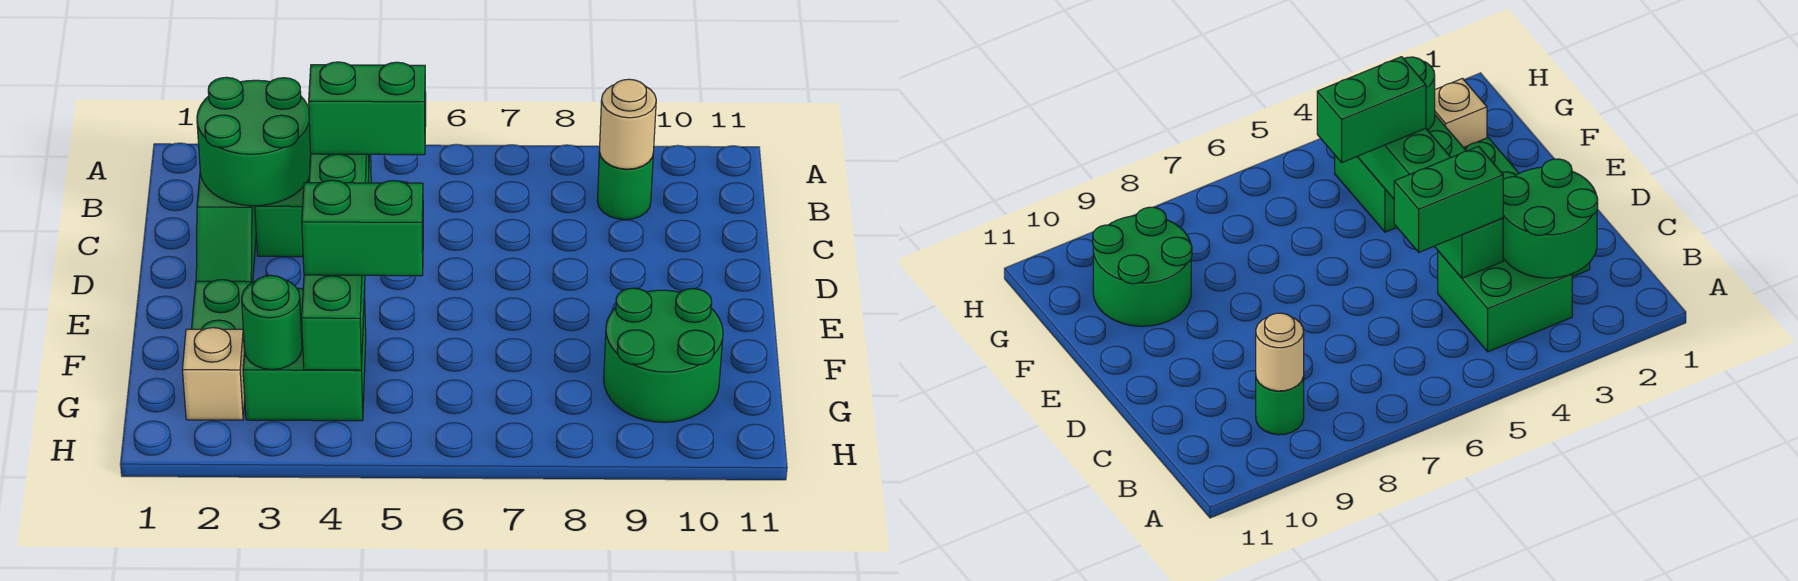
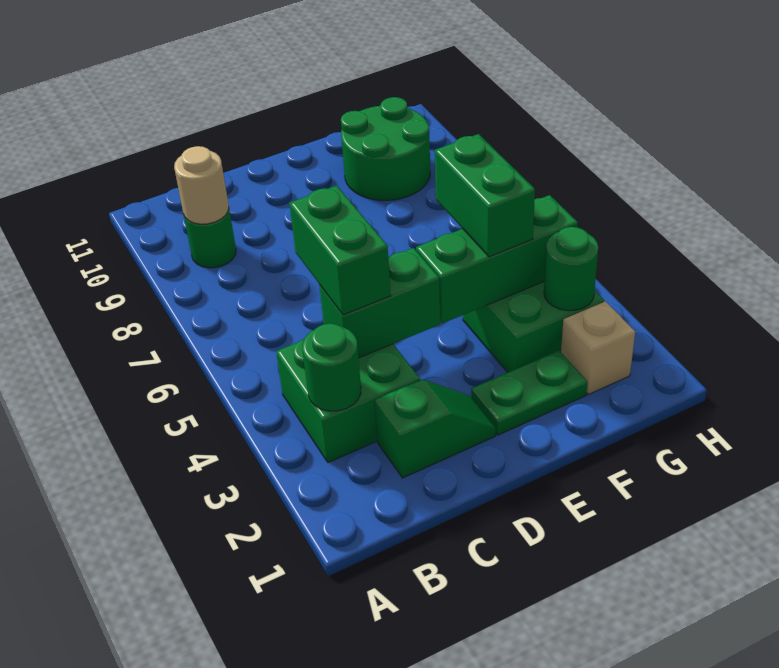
green round brick B2:C3 level 2 -> green round brick B3 level 2

